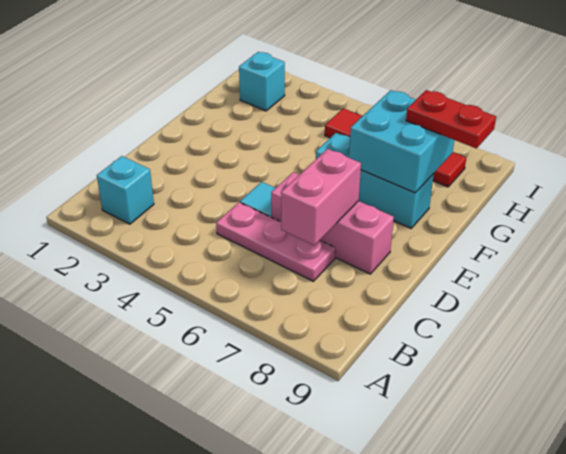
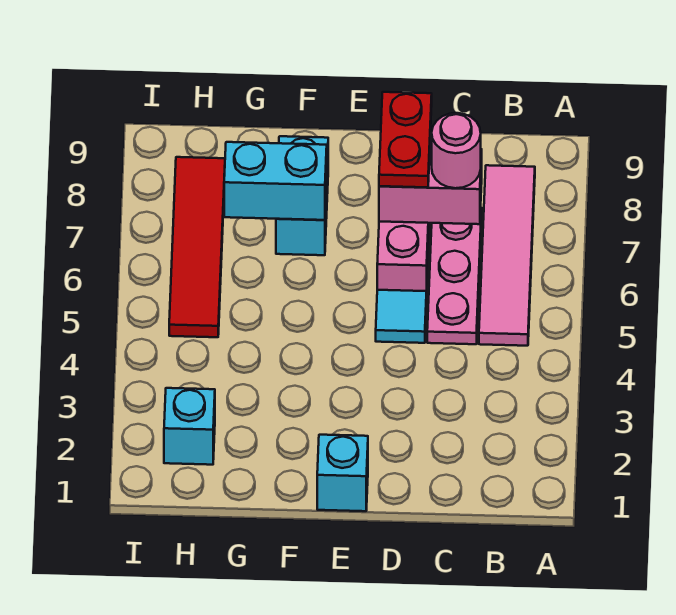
cyan brick B2 level 1 -> cyan brick E1 level 1
none -> pink tile B5:B8 level 1
none -> pink round brick C7 level 3
cyan brick F6:F8 level 1 -> cyan brick F7:F8 level 1
cyan brick F7:G8 level 2 -> cyan brick F7:G7 level 2
red plate G8:G9 level 3 -> red plate D7:D8 level 3

